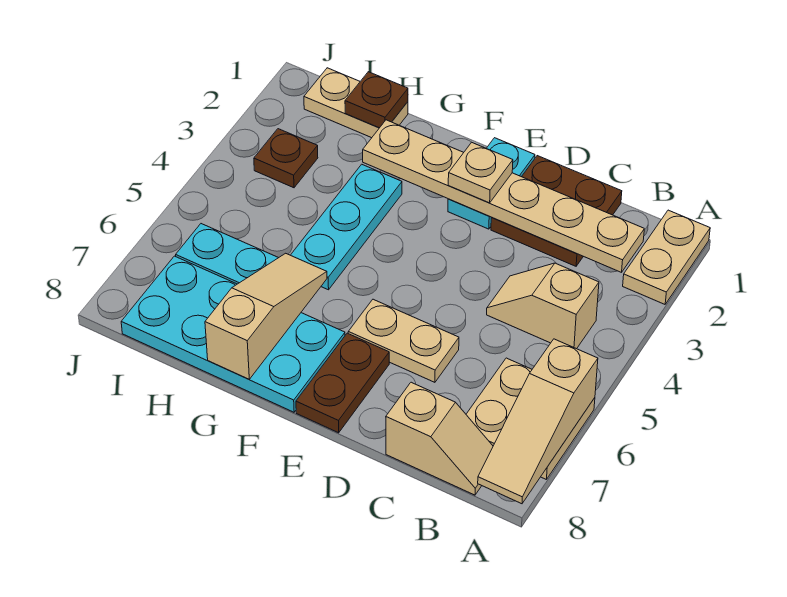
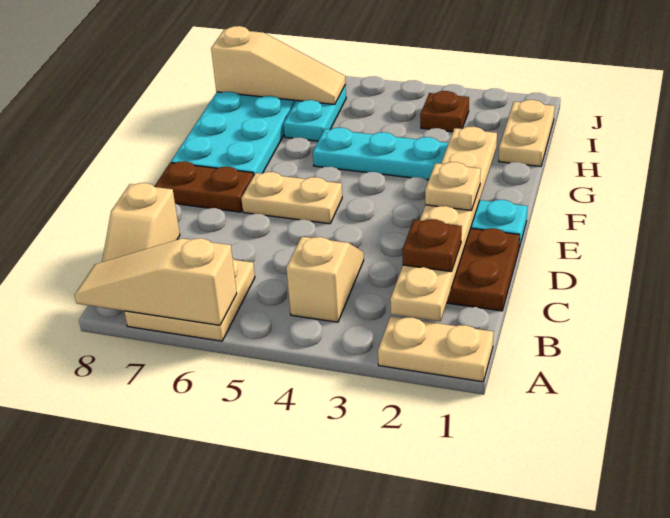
tan plate D6:E6 level 1 -> tan plate E5:E6 level 1
tan slope G6:G8 level 2 top 8 -> tan slope I6:I8 level 2 top 8
brown plate H1 level 2 -> brown plate C2 level 3

